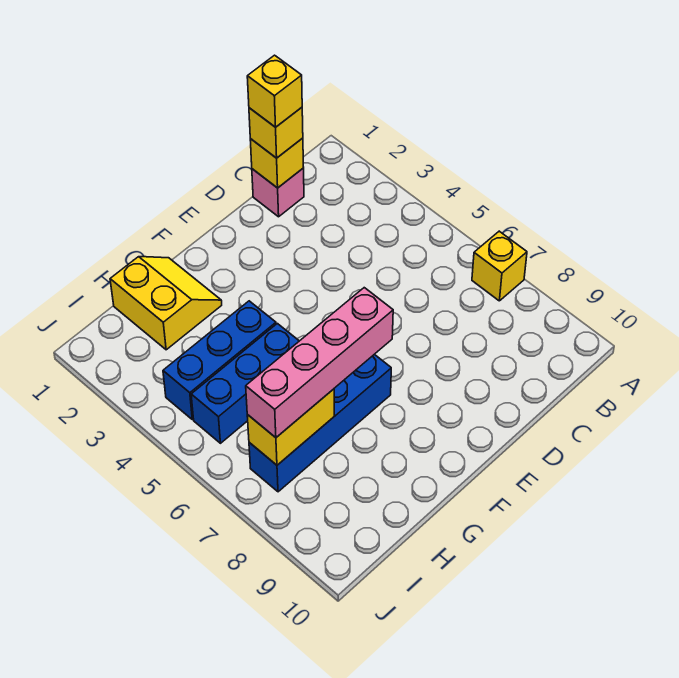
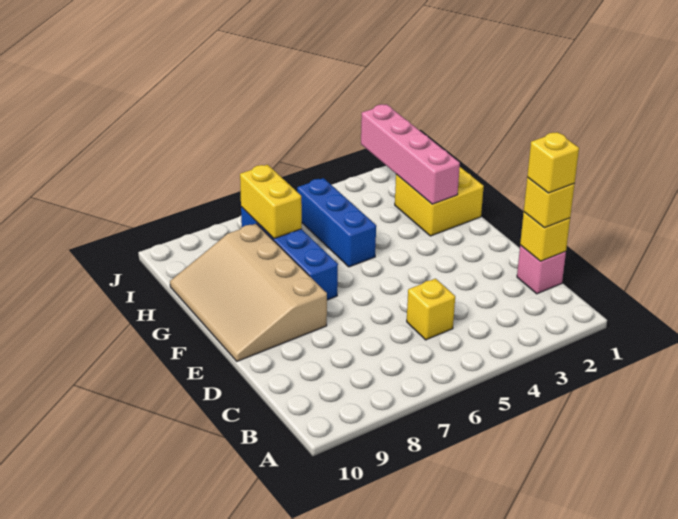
yellow brick A7 level 1 -> yellow brick C5 level 1
none -> tan slope E8:H10 level 1 top 8
pink brick F7:I7 level 3 -> pink brick G2:J2 level 2
yellow slope G1:H2 level 1 top H -> yellow brick G1:H2 level 1
blue brick G4:I4 level 1 -> none

